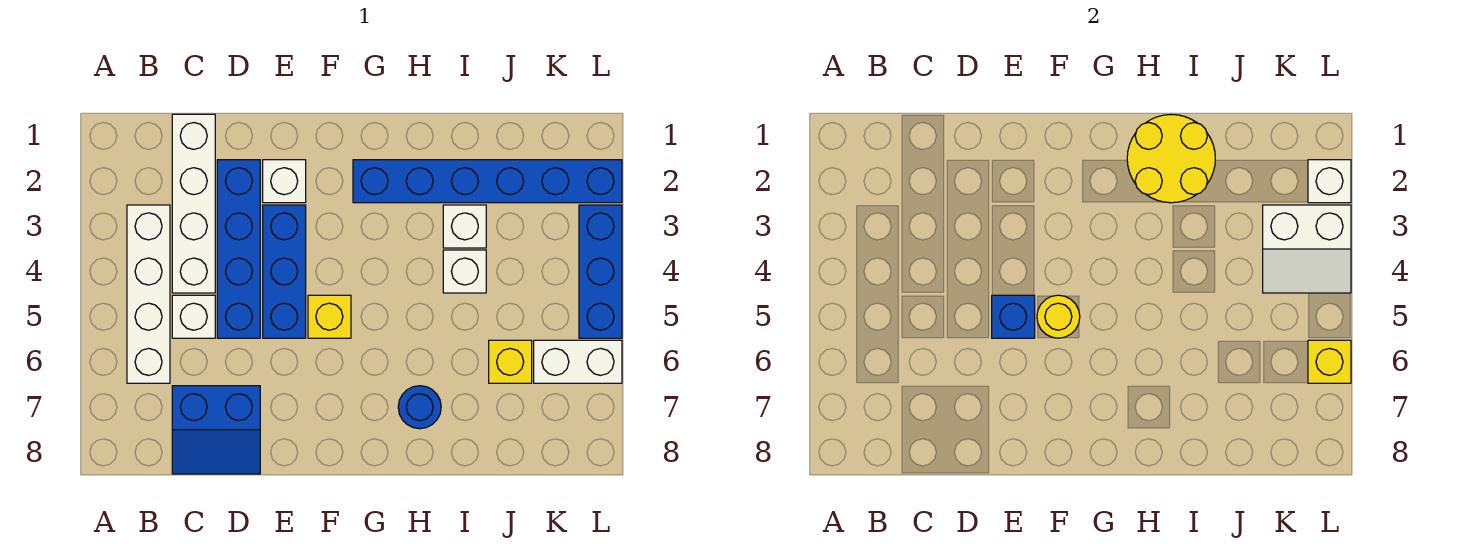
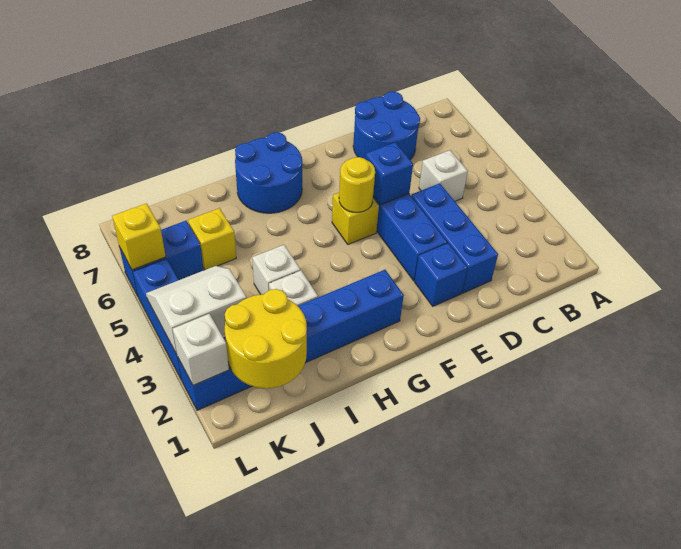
white brick B3:B6 level 1 -> none
white brick C1:C4 level 1 -> none
blue slope C7:D8 level 1 top 7 -> blue round brick C7:D8 level 1
blue brick D2:D5 level 1 -> blue brick D2:D4 level 1
white brick E2 level 1 -> blue brick E2 level 1
yellow round brick H1:I2 level 2 -> yellow round brick J1:K2 level 2
blue round brick H7 level 1 -> blue round brick G7:H8 level 1
white brick K6:L6 level 1 -> blue brick K6:L6 level 1

